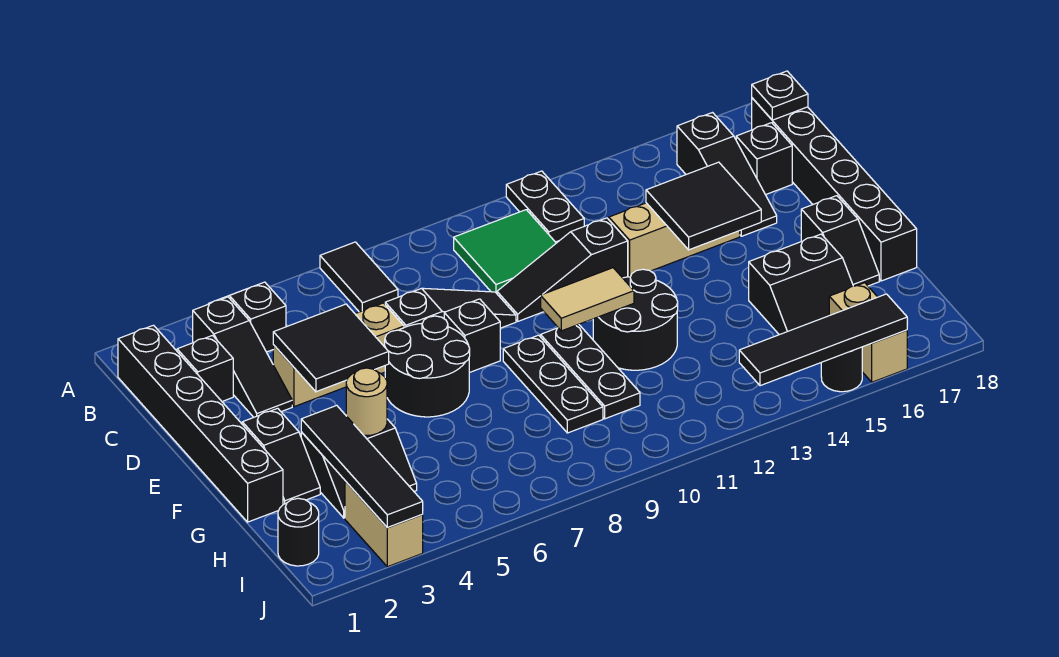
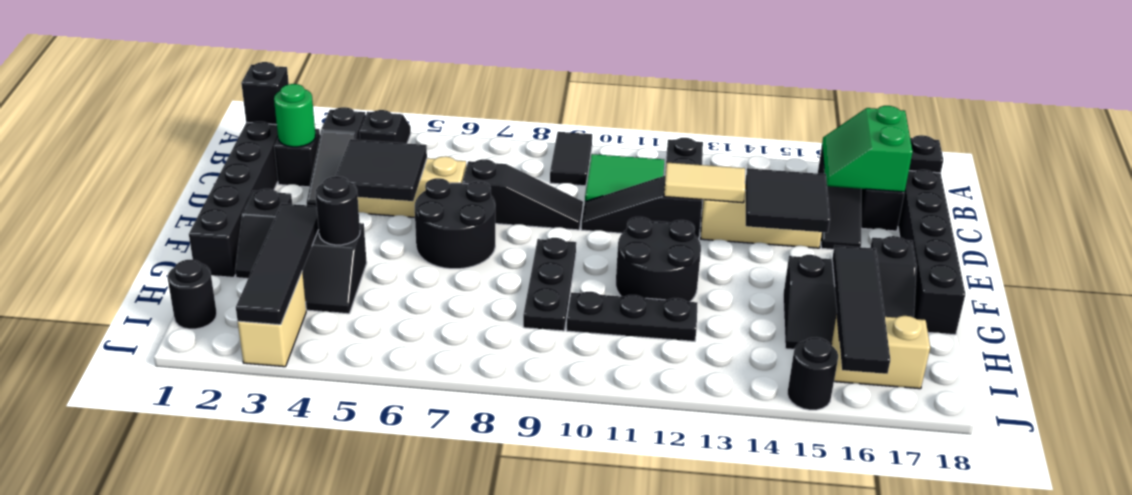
black tile A7:B7 level 1 -> black tile A9:B9 level 1
none -> green slope B16:C17 level 2 top 17
none -> green round brick C2 level 2
black brick E8 level 1 -> black brick B1 level 2
black plate F10:H10 level 1 -> black plate H10:H12 level 1
tan tile F10:F11 level 2 -> tan tile D12:D13 level 2
tan round brick G4 level 2 -> black round brick G4 level 2
tan brick I16:J16 level 1 -> tan brick I16:I17 level 1
black tile J13:J16 level 2 -> black tile G16:J16 level 2

